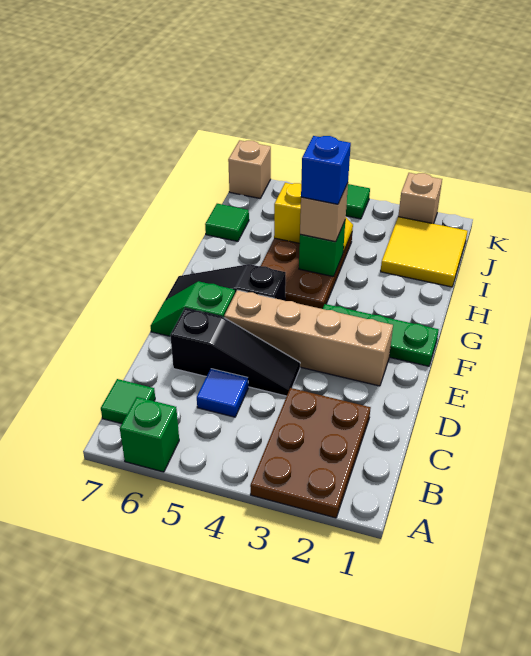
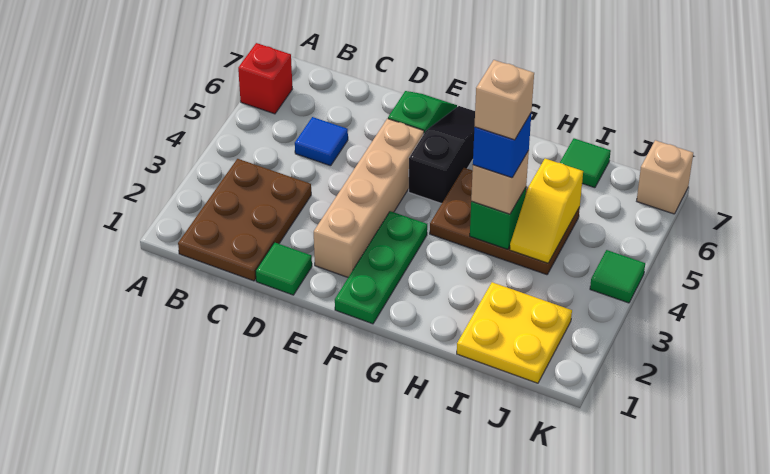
brown plate A2:C3 level 1 -> brown plate B1:C3 level 1
green brick A6 level 1 -> red brick A6 level 1
green tile B7 level 1 -> green tile D1 level 1
black slope D4:D6 level 1 top 6 -> none
yellow tile I1:J2 level 1 -> yellow plate I1:J2 level 1
tan brick K2 level 1 -> tan brick H4 level 5

